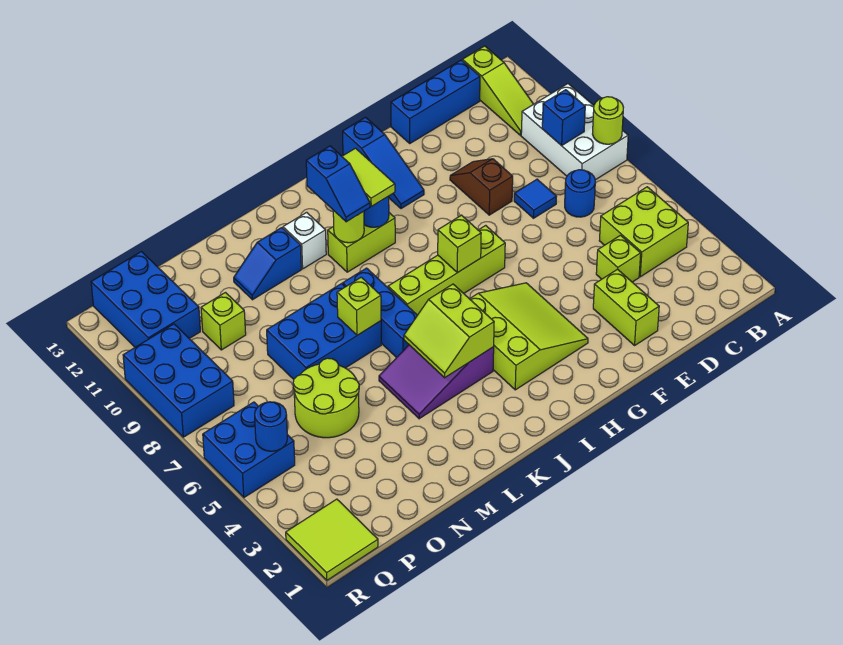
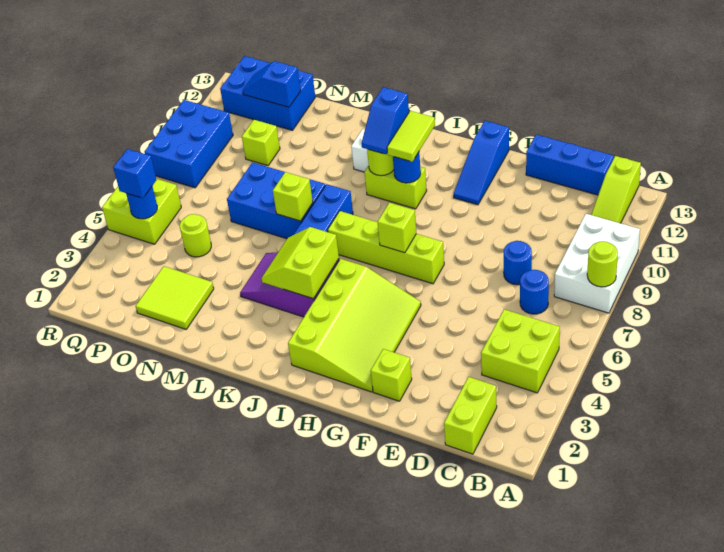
blue brick B9 level 2 -> blue brick Q5 level 3
lime brick D4 level 1 -> lime brick F2 level 1
blue tile D8 level 1 -> blue round brick D8 level 1
lime brick E2:E3 level 1 -> lime brick C1:C2 level 1
brown slope E9:E10 level 1 top 9 -> none
lime slope G3:I5 level 1 top I -> lime slope G2:I5 level 1 top I
blue slope L11:M11 level 1 top L -> blue slope O12:P12 level 2 top O
lime round brick N5:O6 level 1 -> lime round brick O5 level 1
blue brick P11:Q13 level 1 -> blue brick O12:Q13 level 1
lime tile Q1:R2 level 1 -> lime tile N2:O3 level 1
blue brick Q5:R6 level 1 -> lime brick Q5:R6 level 1

